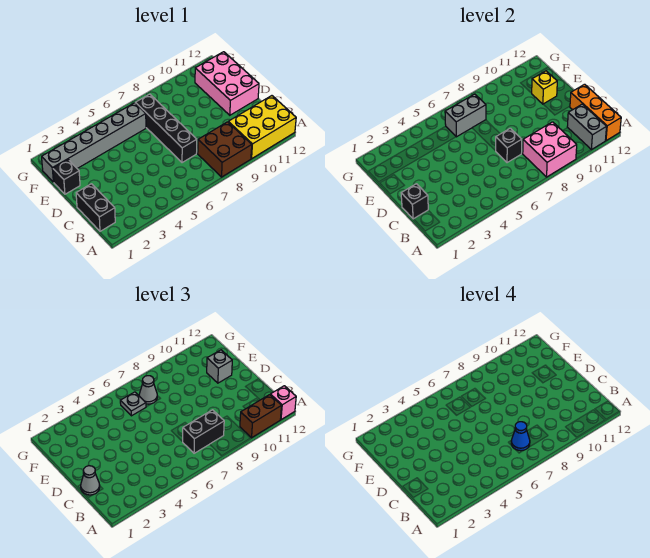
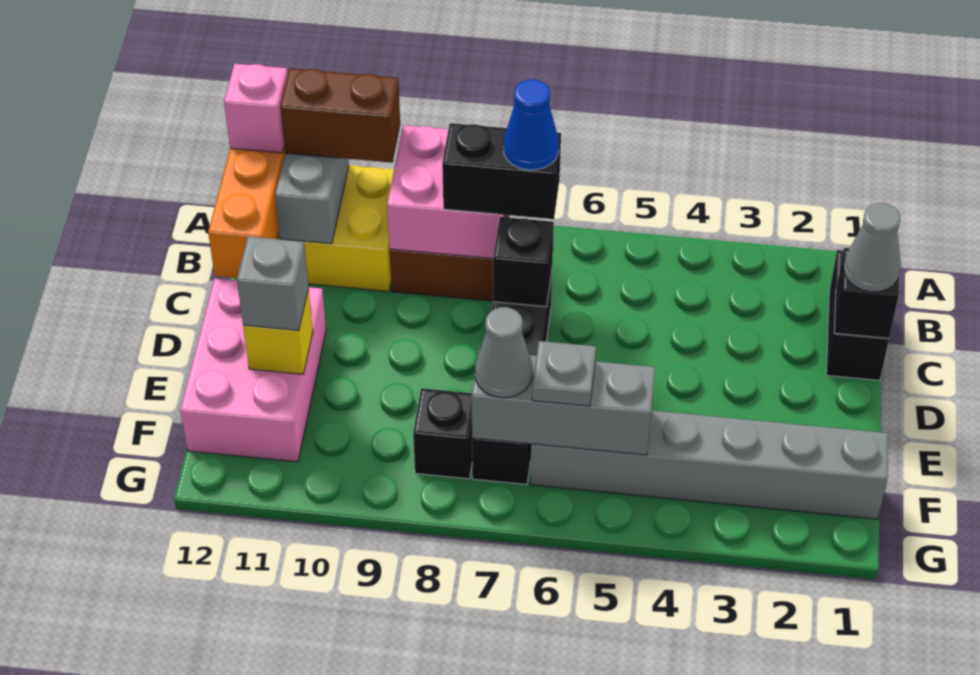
black brick E1 level 1 -> black brick F8 level 1
grey brick F6:F7 level 2 -> grey brick F5:F7 level 2

